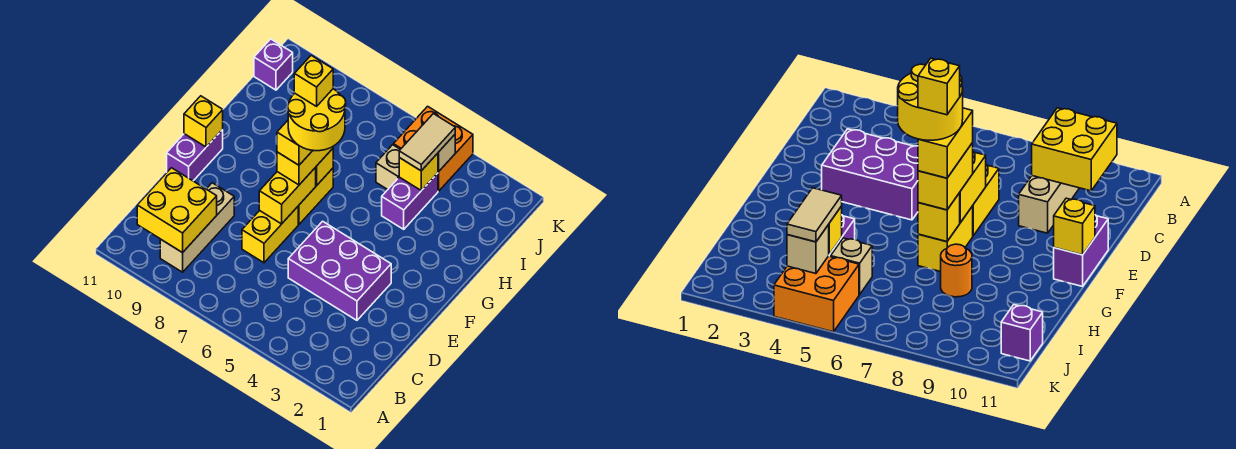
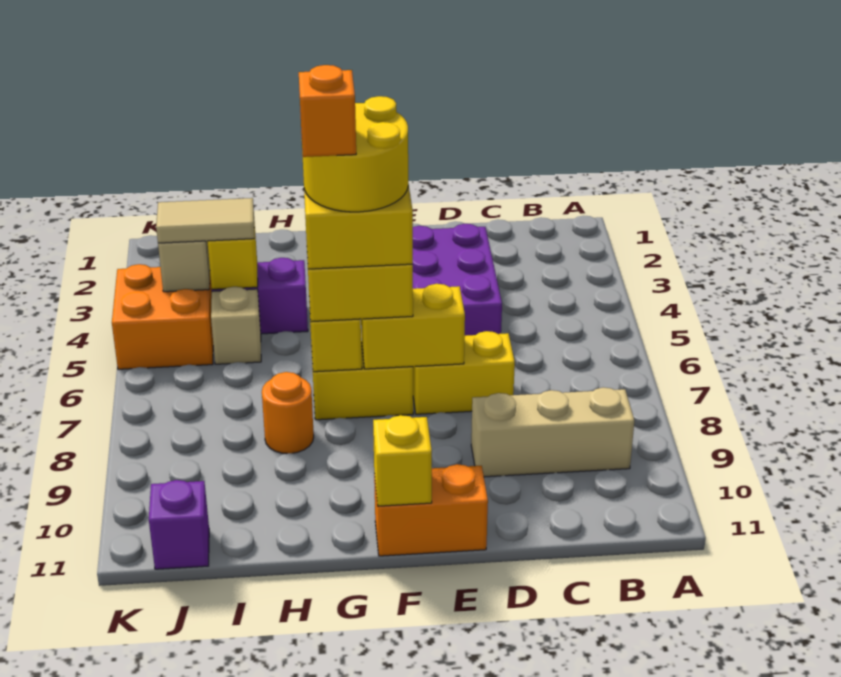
yellow brick B9:C10 level 2 -> none
purple brick E11:F11 level 1 -> orange brick E11:F11 level 1
yellow brick G7 level 6 -> orange brick G7 level 6

